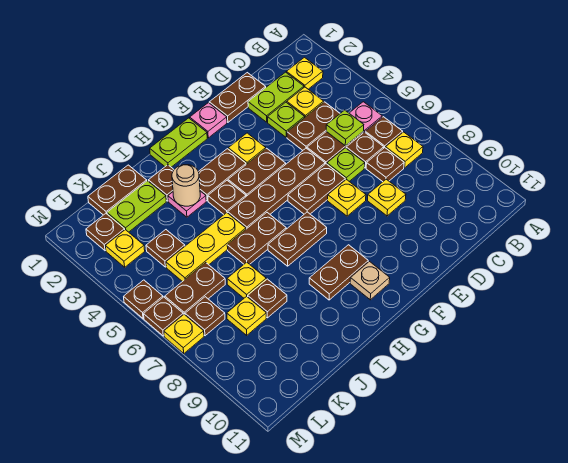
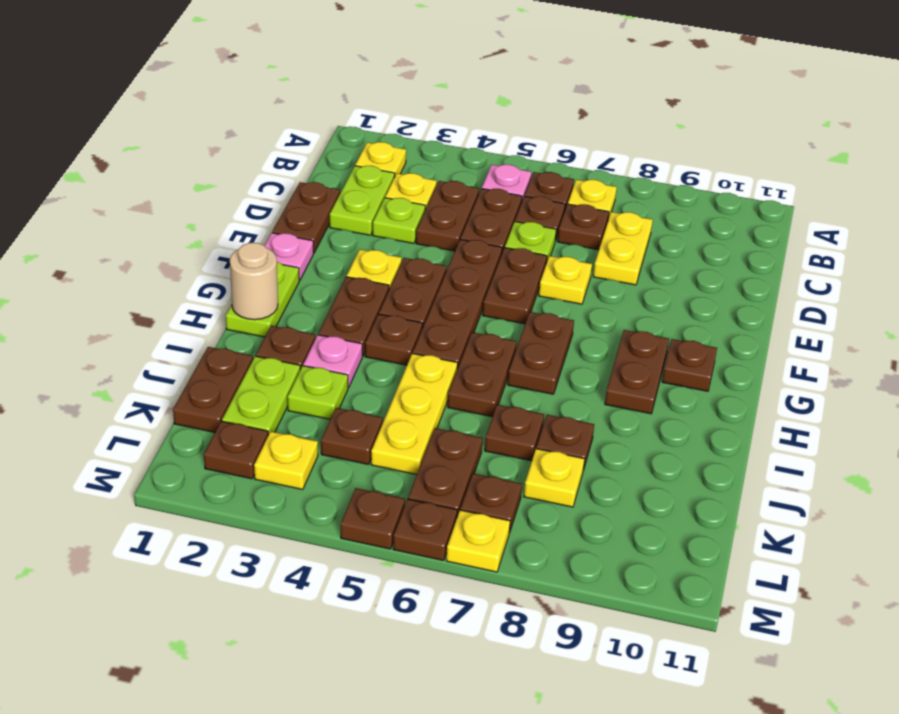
lime plate C5 level 2 -> lime plate J3 level 1
yellow plate D8 level 1 -> yellow plate C8:D8 level 1
tan plate G10 level 1 -> brown plate G10 level 1
tan round brick I3 level 2 -> tan round brick H1 level 2
yellow plate J7 level 1 -> brown plate J7 level 1

